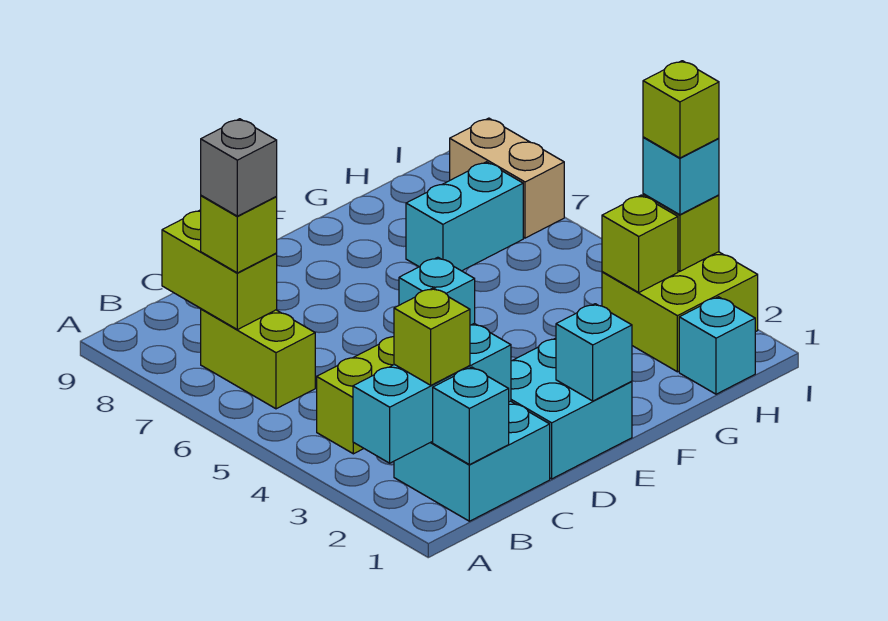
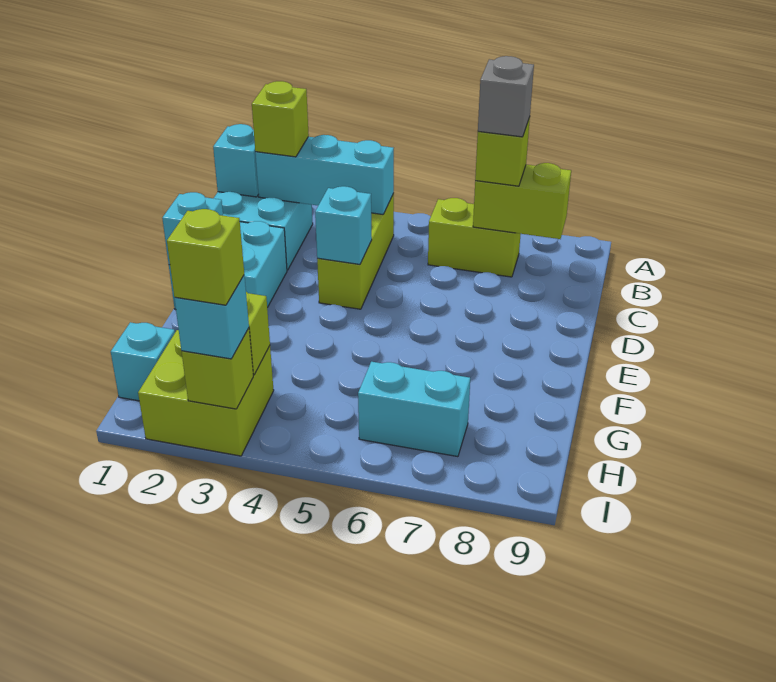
cyan brick A2:C2 level 2 -> cyan brick B2:B4 level 2
cyan brick G7:H7 level 1 -> cyan brick H6:H7 level 1
tan brick I7:I8 level 1 -> none

